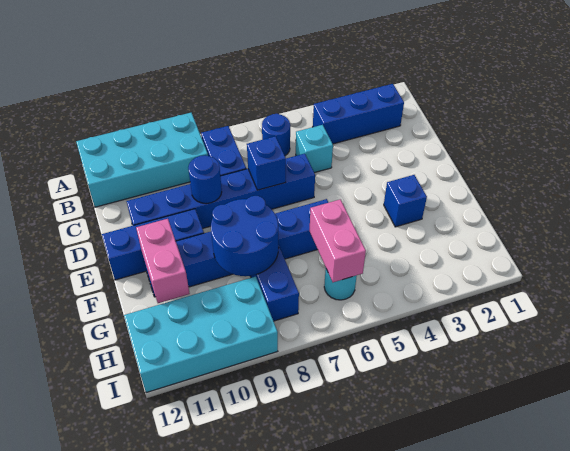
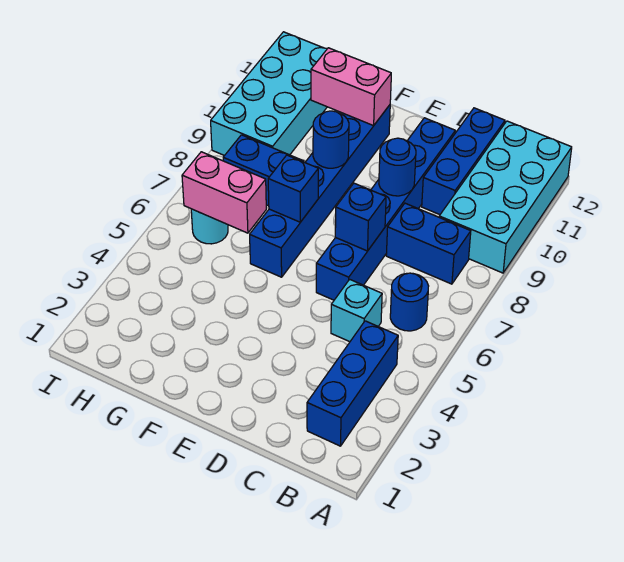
blue brick E10:E12 level 1 -> blue brick C10:C12 level 1
blue brick F3 level 1 -> blue brick F7 level 2
blue round brick F8:G9 level 2 -> blue round brick F9 level 2

